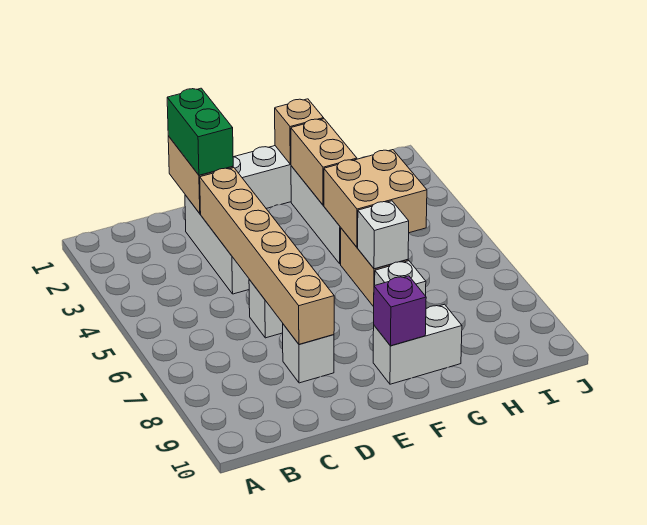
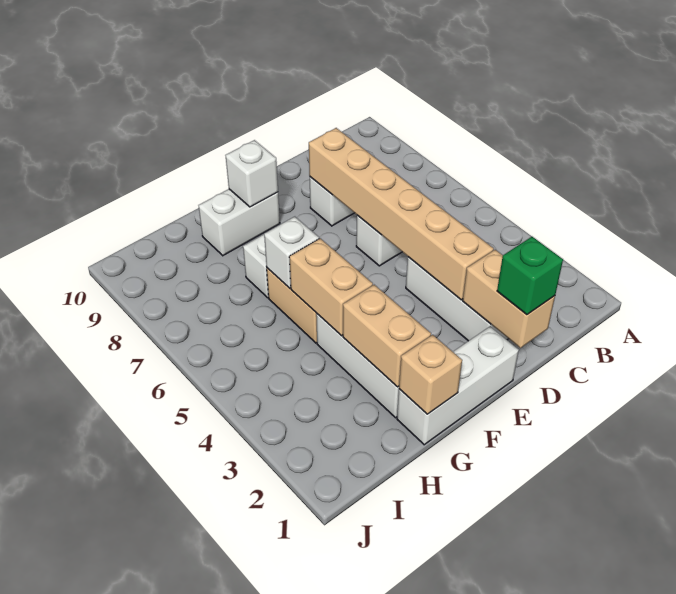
green brick D1:D2 level 3 -> green brick D1 level 3
purple brick F9 level 2 -> white brick F9 level 2
tan brick G4:H5 level 2 -> tan brick G4:G5 level 2

